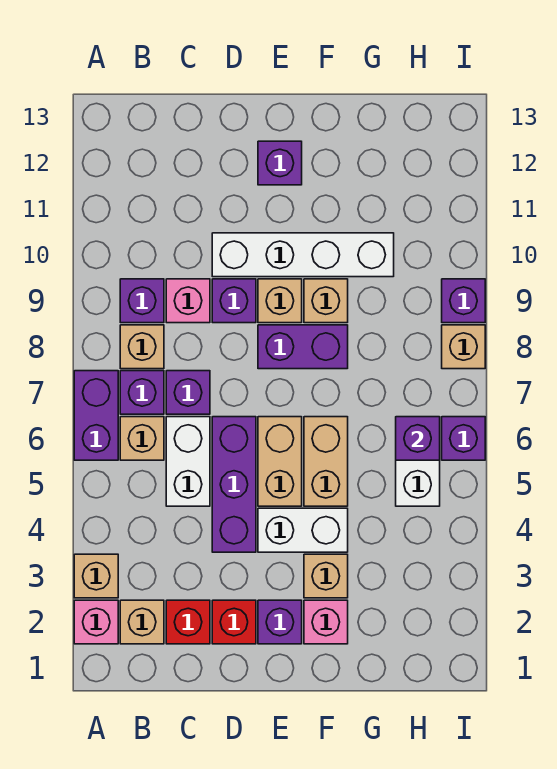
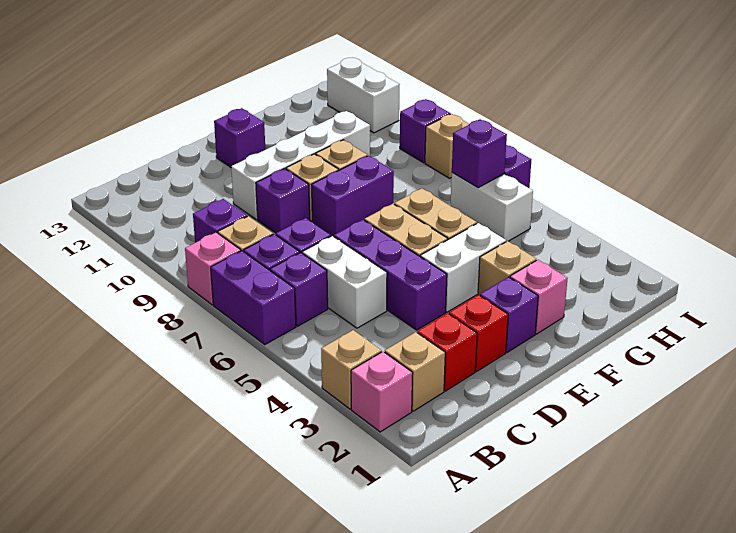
tan brick B6 level 1 -> purple brick B6 level 1
pink brick C9 level 1 -> pink brick A8 level 1
none -> white brick I11:I12 level 1

